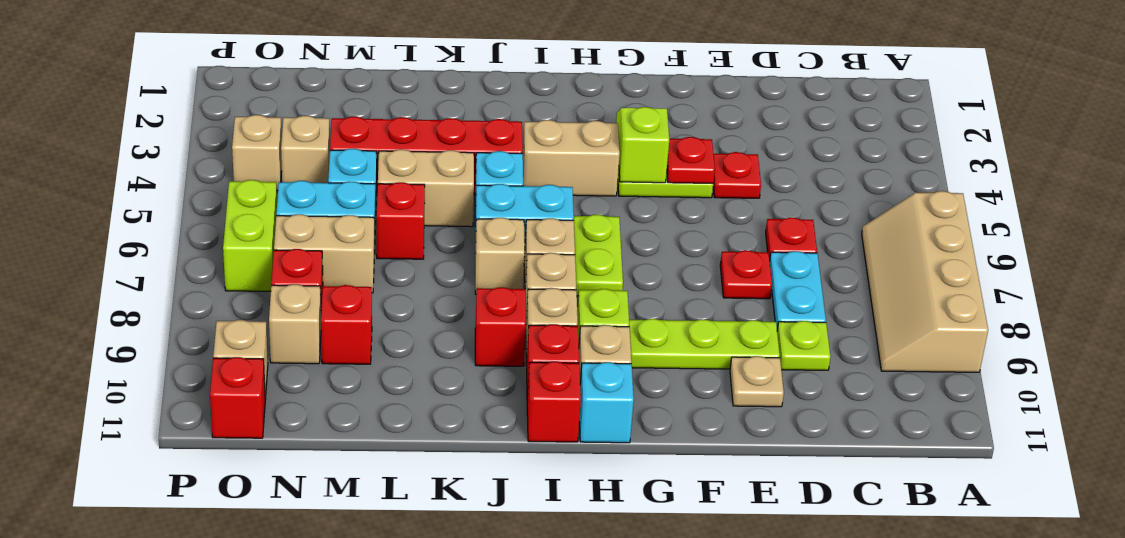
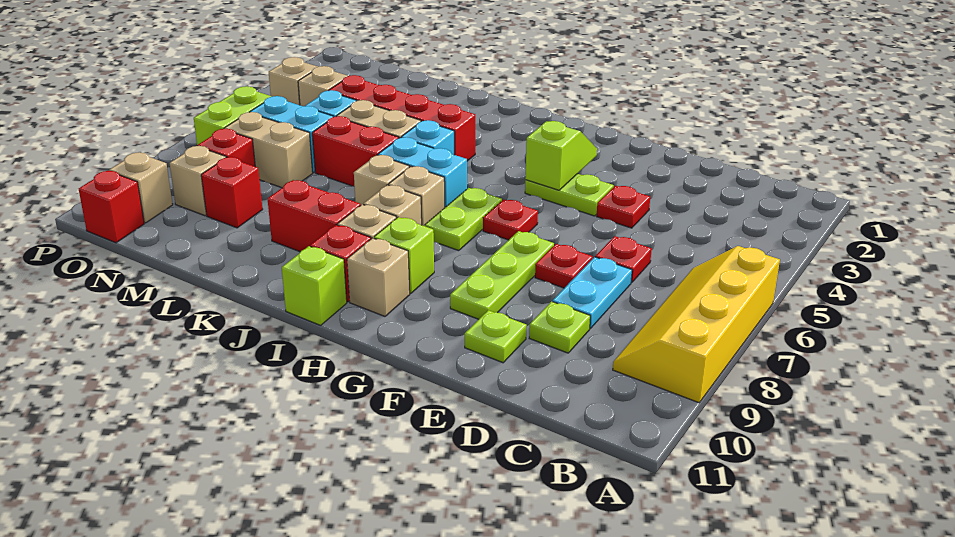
tan slope A6:B9 level 1 top A -> yellow slope A6:B9 level 1 top A
lime plate E9:G9 level 1 -> lime plate F7:F9 level 1
tan plate E10 level 1 -> lime plate E10 level 1
red plate F4 level 2 -> red plate G6 level 1
tan brick H4:I4 level 1 -> none
cyan brick H11 level 1 -> none
red brick I11 level 1 -> lime brick I11 level 1
red brick J9 level 1 -> red brick J9:K9 level 1
red brick L6 level 1 -> red brick K6:L6 level 1

